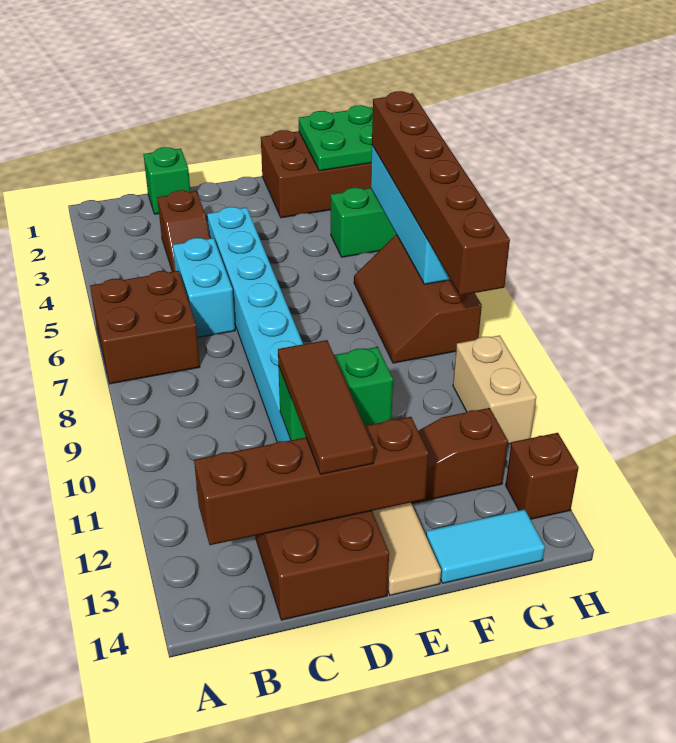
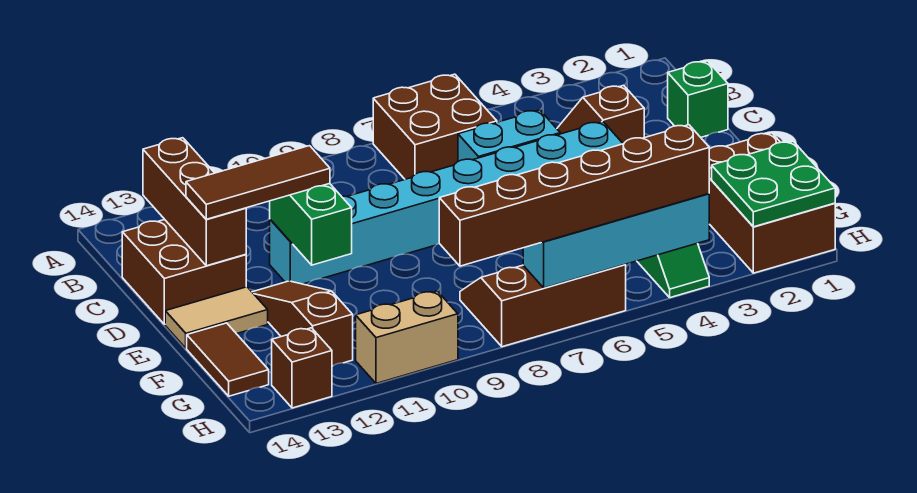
brown brick B13:E13 level 2 -> brown brick B13:D13 level 2
cyan tile F14:G14 level 1 -> brown tile F14:G14 level 1

